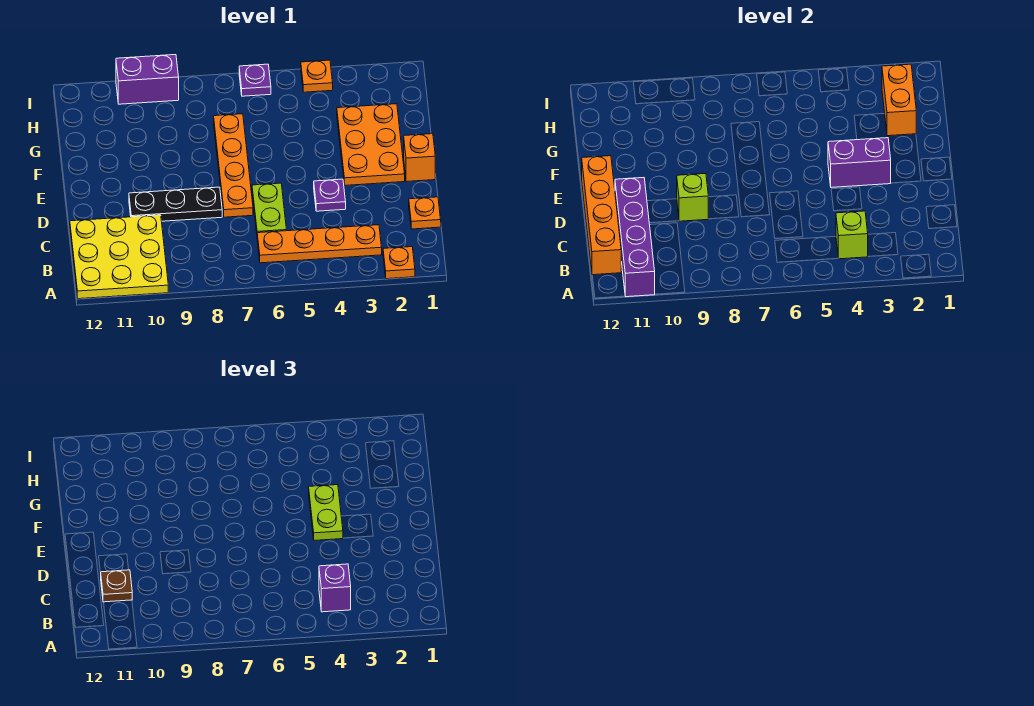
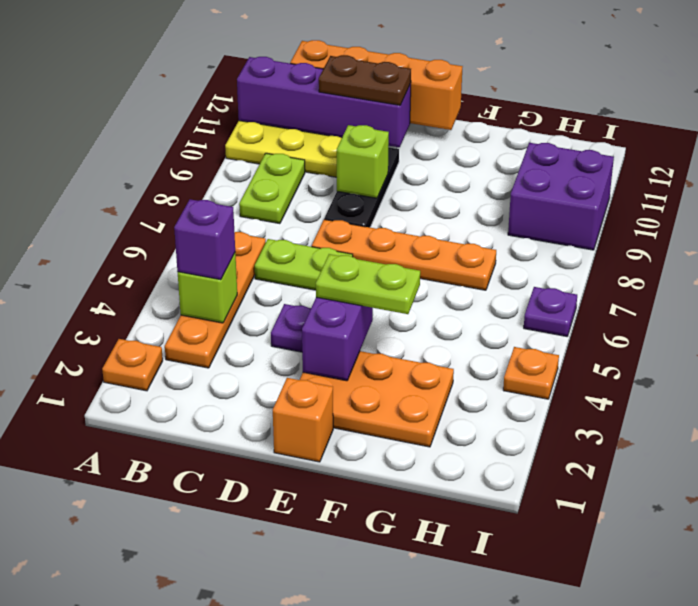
none -> lime plate B8:B9 level 1
orange plate C1 level 1 -> none
brown plate C11 level 3 -> brown plate C11:D11 level 3
orange brick G2:H2 level 2 -> none
purple brick I9:I10 level 1 -> purple brick H9:I10 level 1

